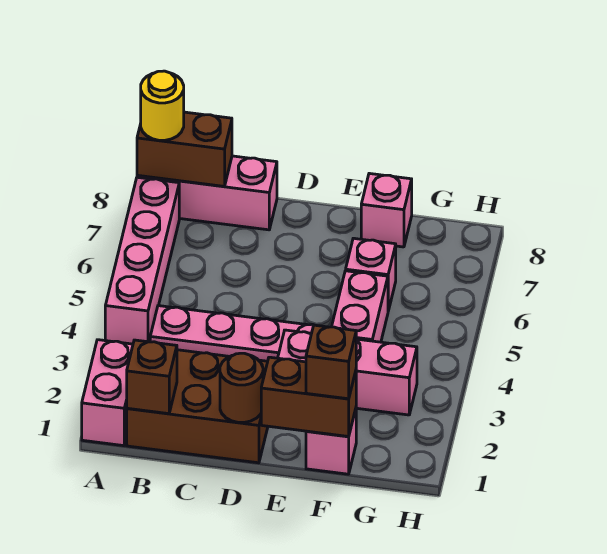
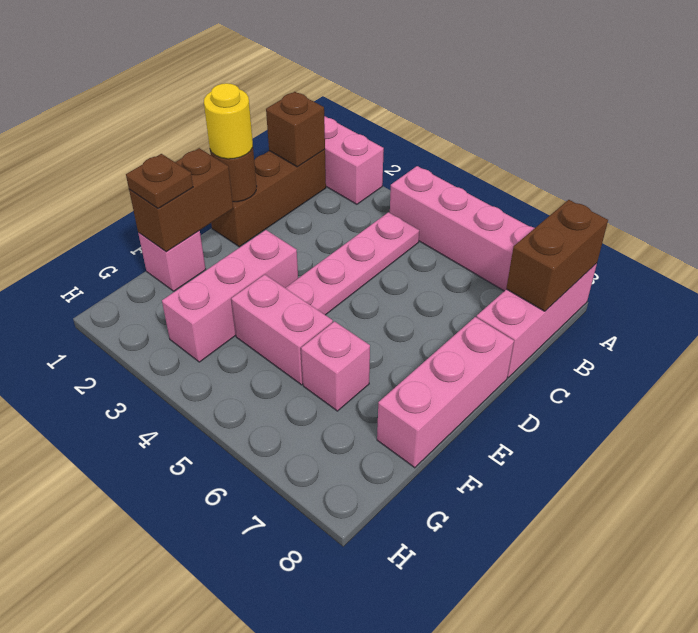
yellow round brick A8 level 3 -> yellow round brick D1 level 3
brown brick B1:D2 level 1 -> brown brick B1:D1 level 1
brown brick F1 level 3 -> brown plate F1 level 3
pink brick F8 level 1 -> pink brick D8:F8 level 1

